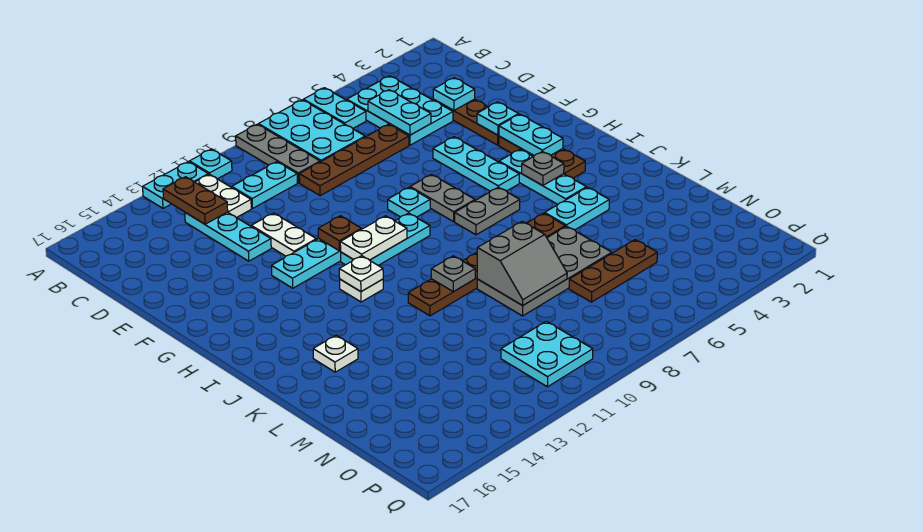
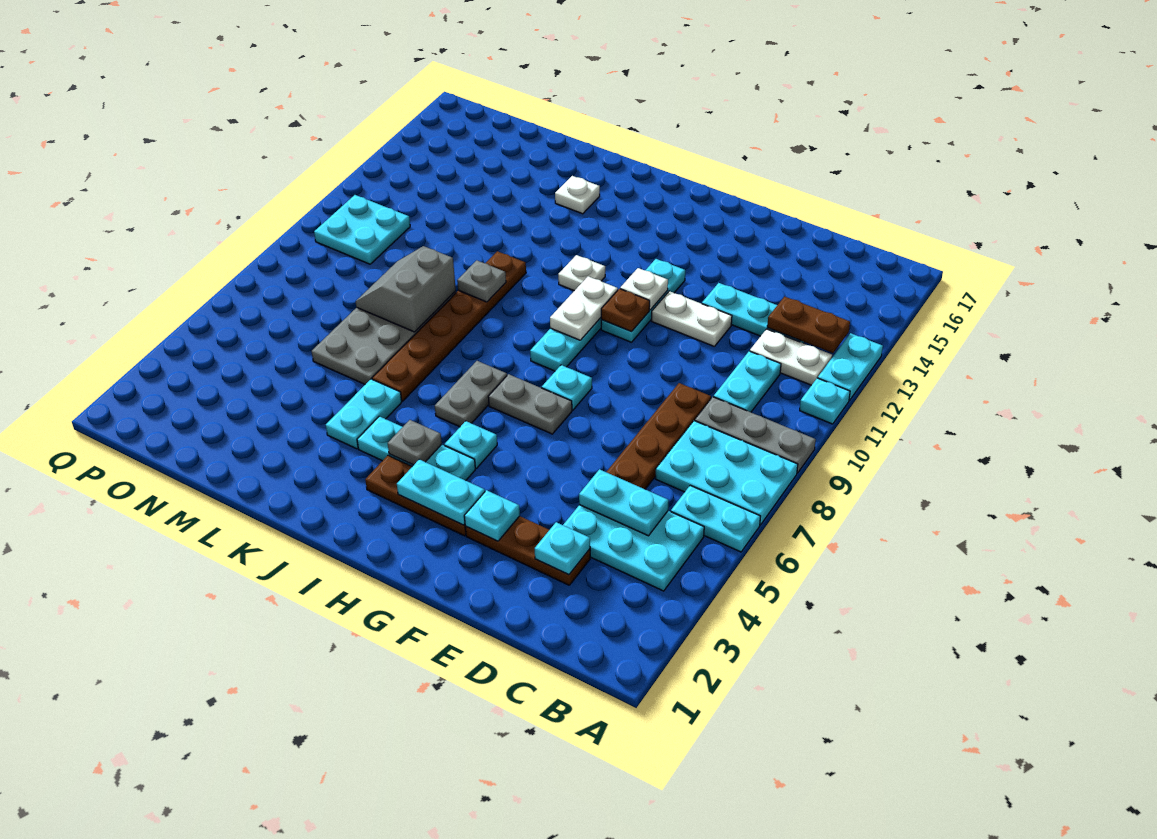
cyan plate F5:H5 level 1 -> cyan plate H5 level 1
white plate I12 level 2 -> white plate G12 level 2
brown plate N5:N7 level 1 -> none

